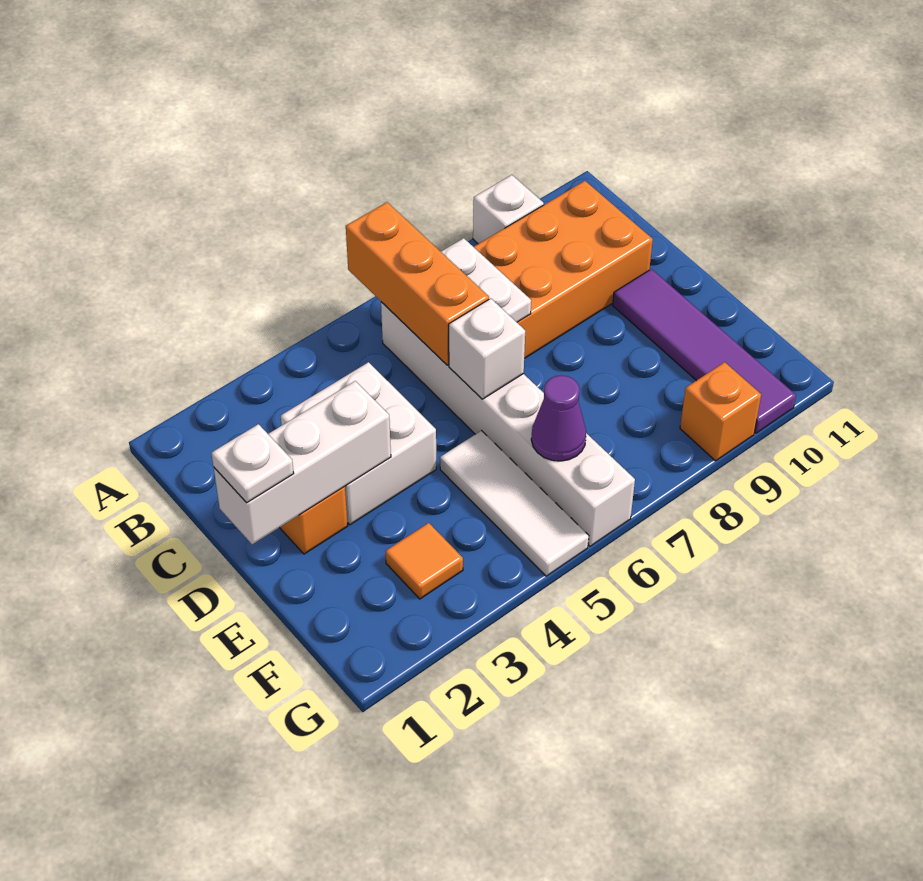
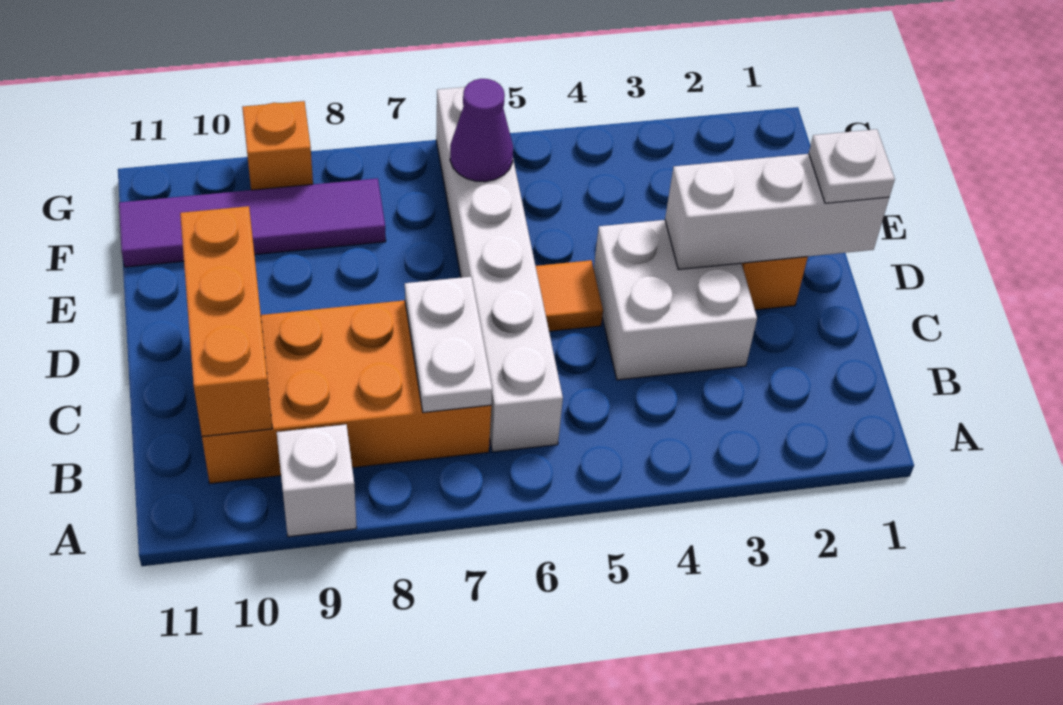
orange brick A6:C6 level 2 -> orange brick B10:D10 level 2
white brick D6 level 2 -> none
purple tile D10:G10 level 1 -> purple tile F8:F11 level 1
white tile E5:G5 level 1 -> none
orange tile F3 level 1 -> orange tile D5 level 1

